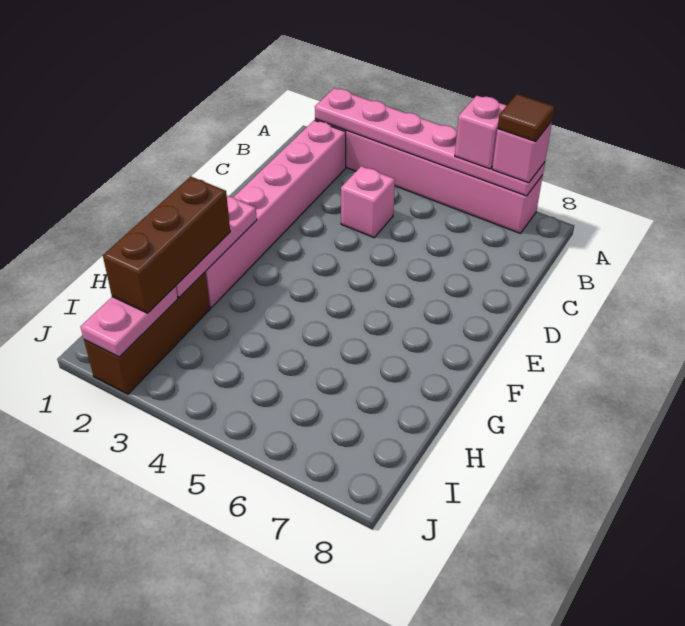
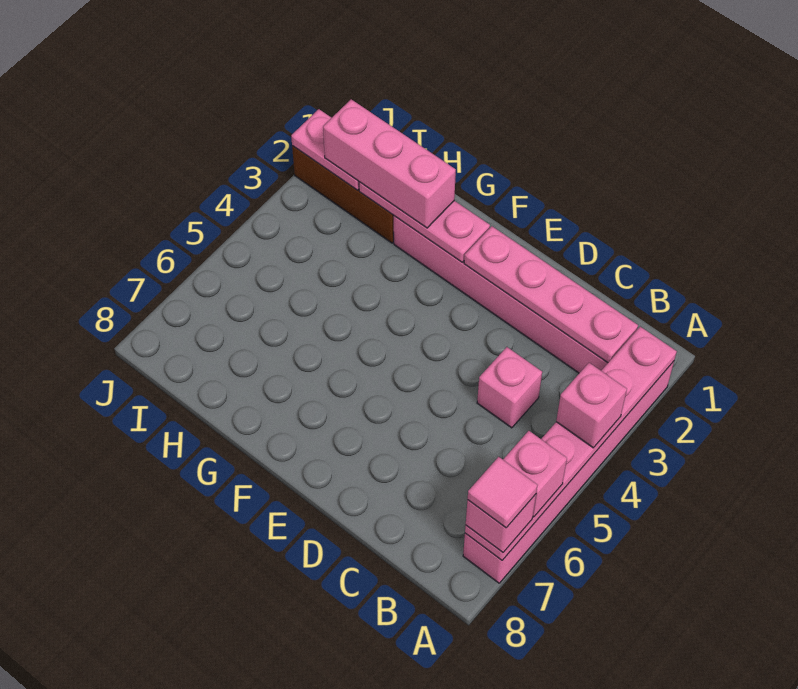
none -> pink brick A4 level 3
brown tile A7 level 4 -> pink tile A7 level 4
none -> pink plate B2:E2 level 2
brown brick G2:I2 level 3 -> pink brick G2:I2 level 3

